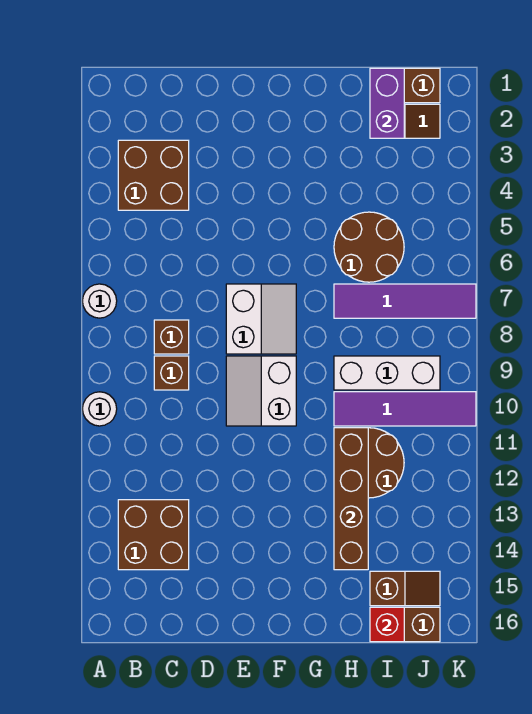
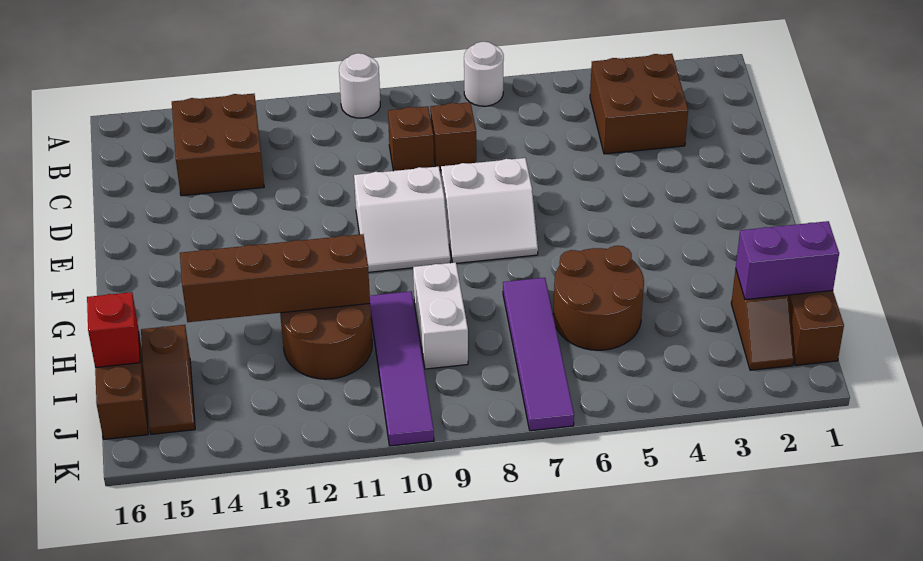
white slope E9:F10 level 1 top F -> white slope E9:F10 level 1 top E
white brick H9:J9 level 1 -> white brick H9:I9 level 1

